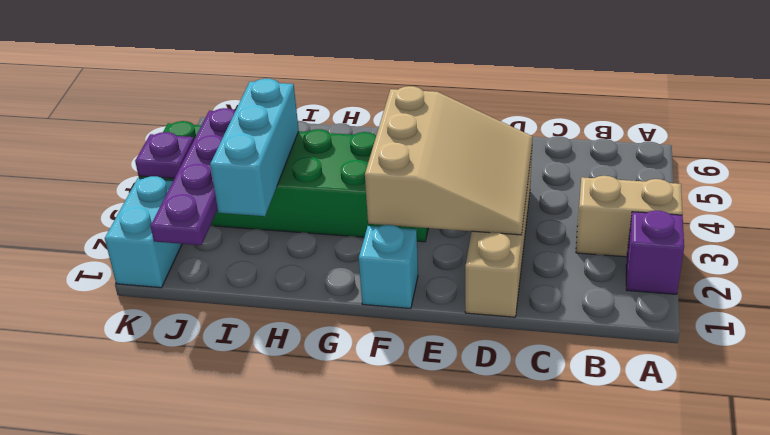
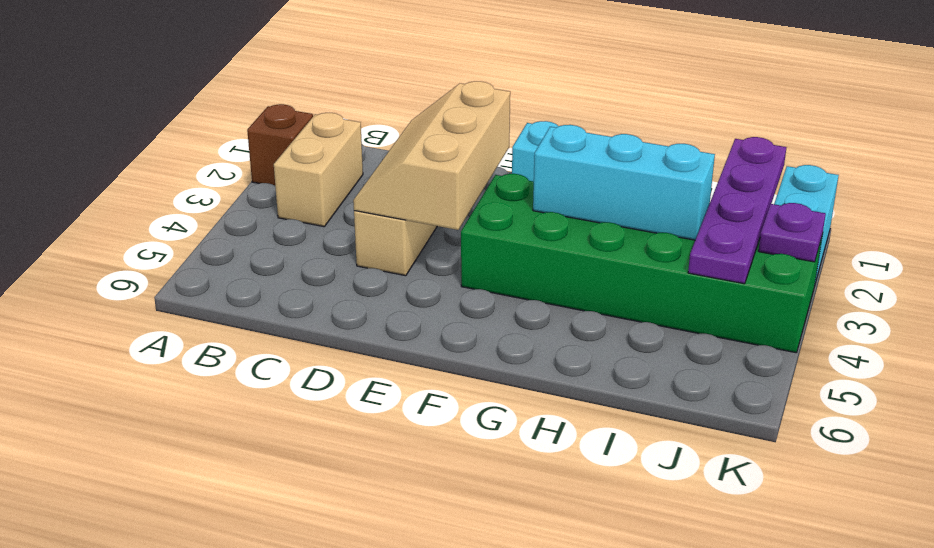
purple brick A2 level 1 -> brown brick A2 level 1
tan brick A3:B3 level 1 -> tan brick B2:B3 level 1
tan slope D2:F4 level 2 top F -> tan slope D2:E4 level 2 top E
cyan brick I2:I4 level 2 -> cyan brick G3:I3 level 2

